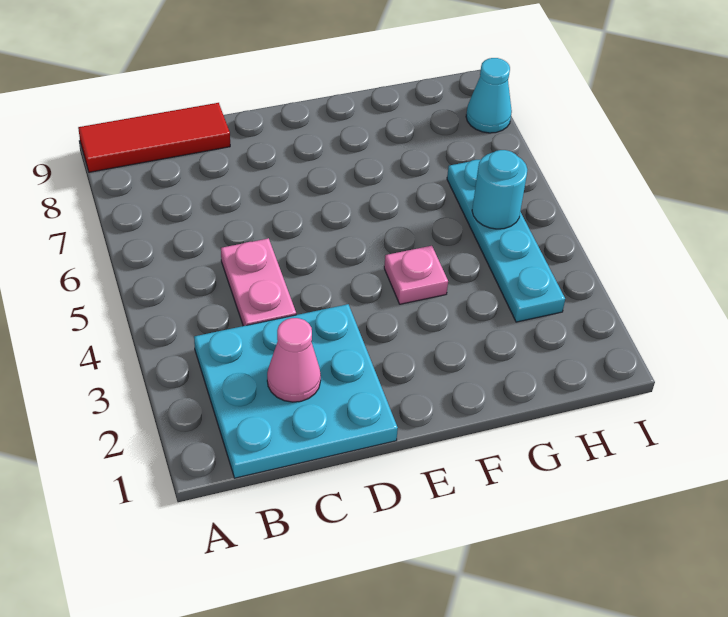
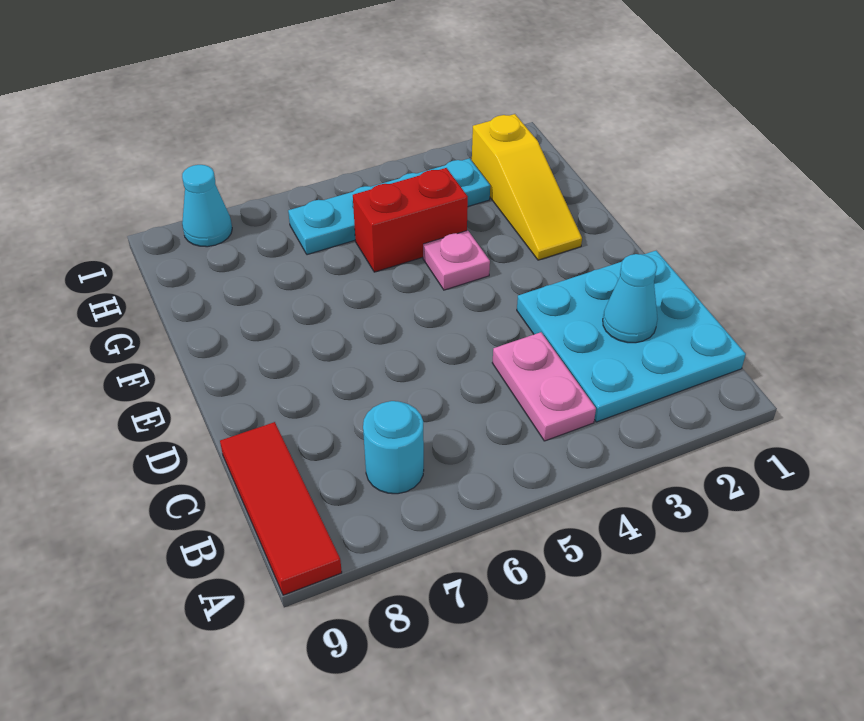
pink cone C2 level 2 -> cyan cone C2 level 2
pink plate C4:C5 level 1 -> pink plate B4:C4 level 1
none -> yellow slope F2:H2 level 1 top H
none -> red brick G4:G5 level 1
cyan round brick H5 level 2 -> cyan round brick B7 level 1

